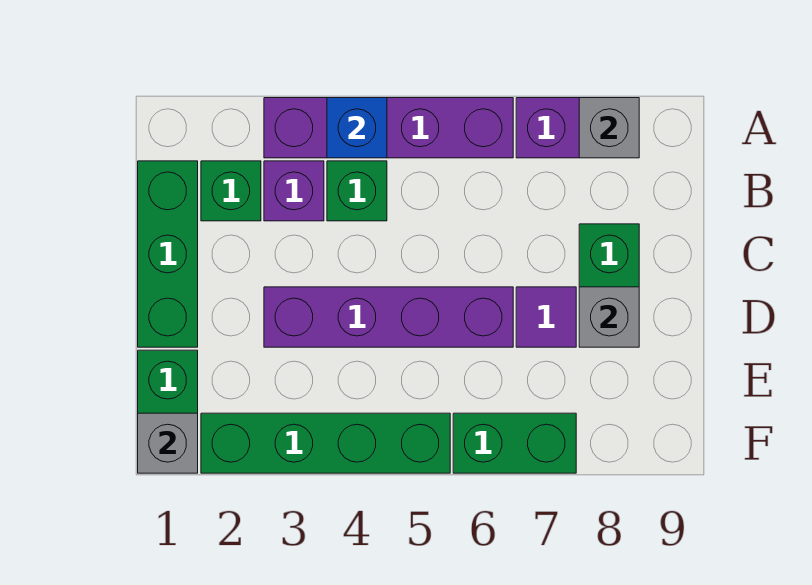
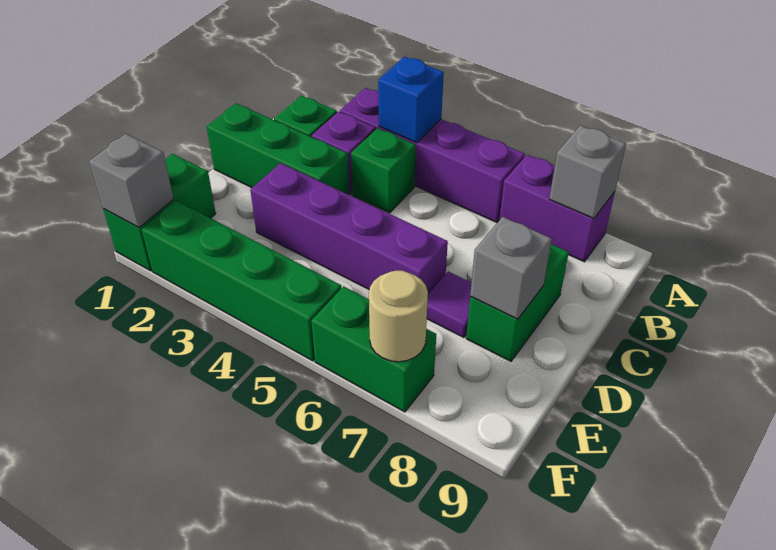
green brick B1:D1 level 1 -> green brick C1:C3 level 1
none -> tan round brick F7 level 2

